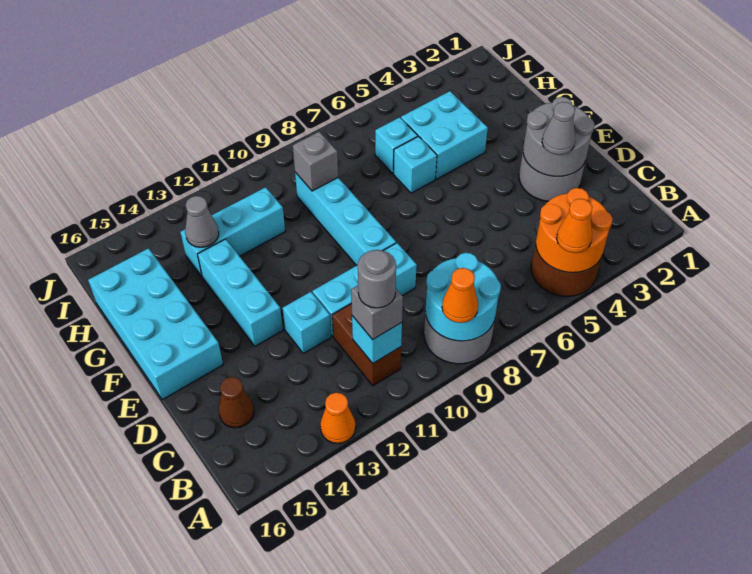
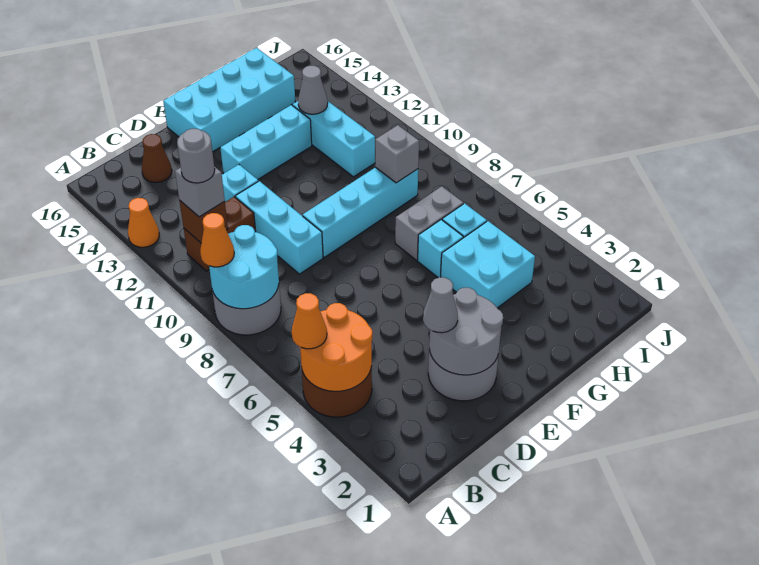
cyan brick B11 level 2 -> brown brick B11 level 2
none -> grey brick G7:H7 level 1

